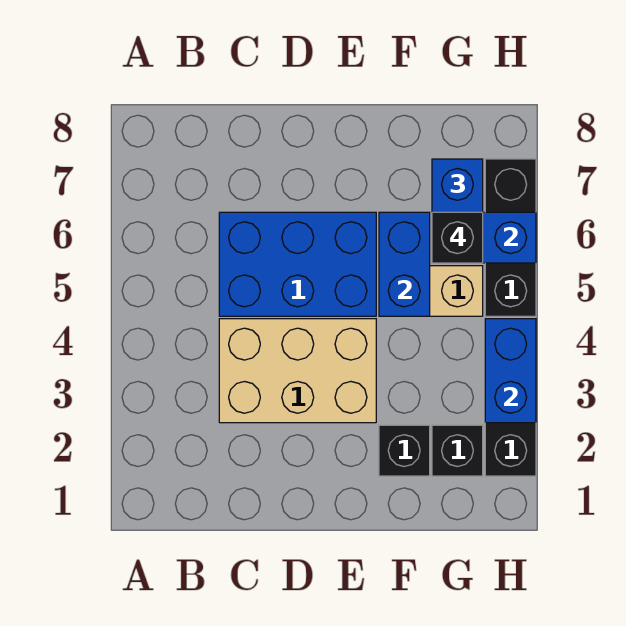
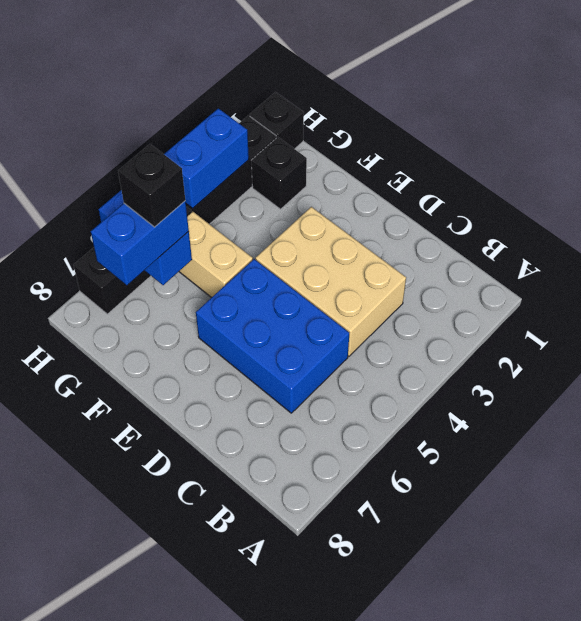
black brick F2 level 1 -> black brick H1 level 1
blue brick F5:F6 level 2 -> none

